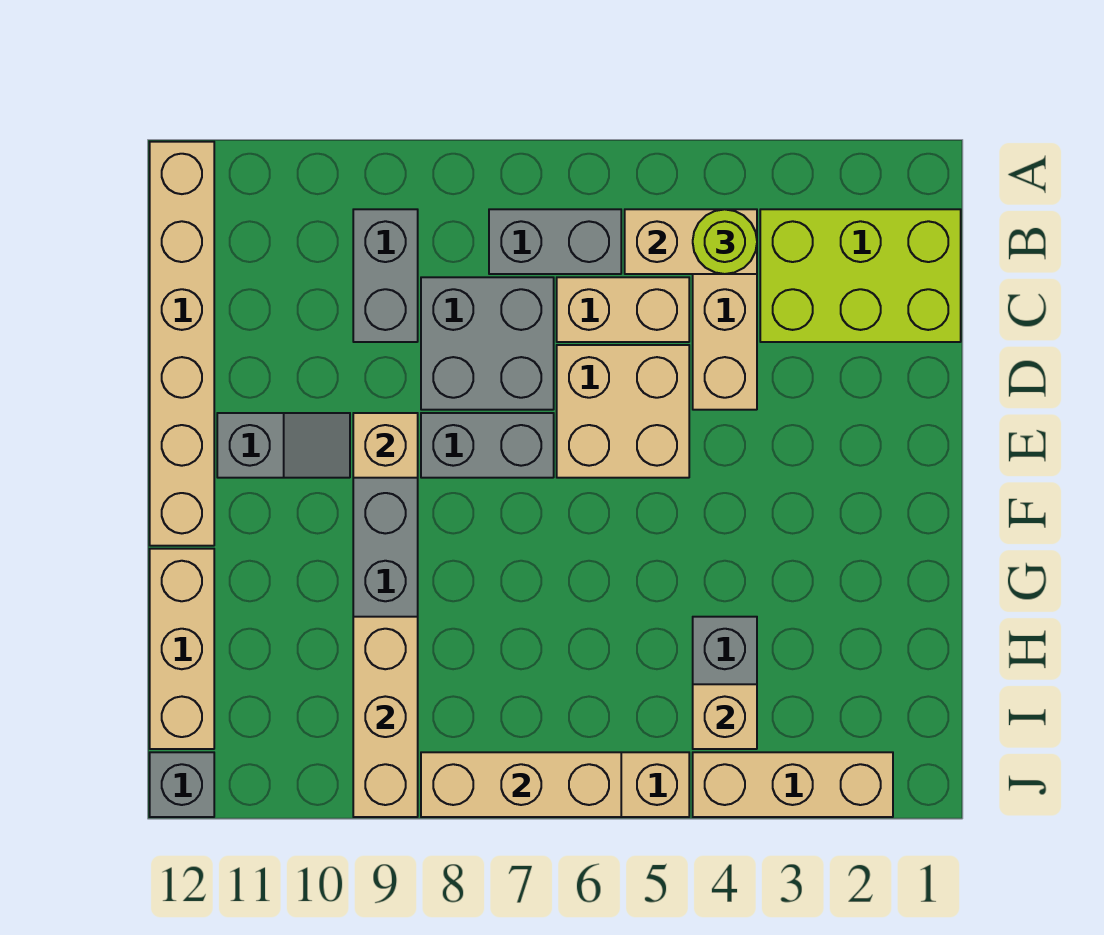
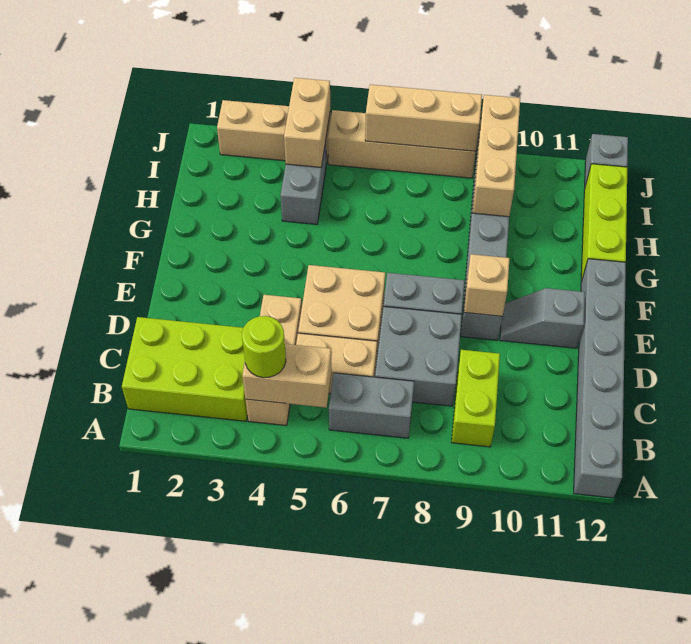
tan brick A12:F12 level 1 -> grey brick A12:F12 level 1
grey brick B9:C9 level 1 -> lime brick B9:C9 level 1
tan brick G12:I12 level 1 -> lime brick G12:I12 level 1
tan brick I4 level 2 -> tan brick I4:J4 level 2

